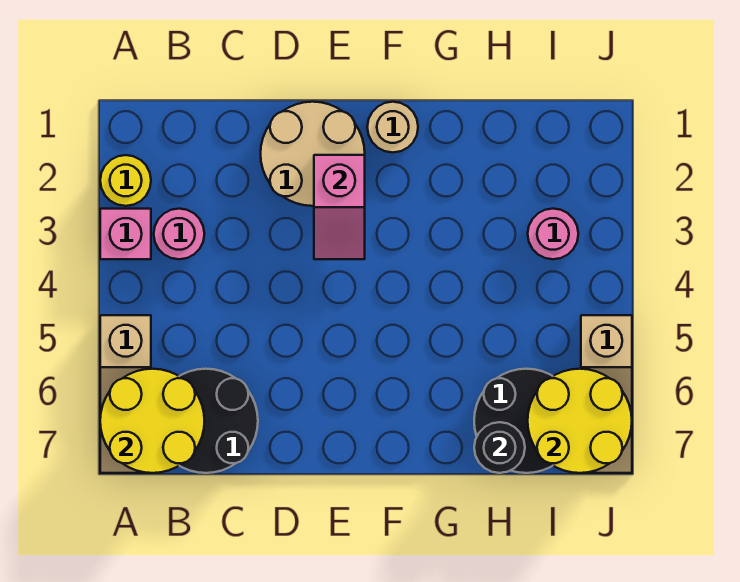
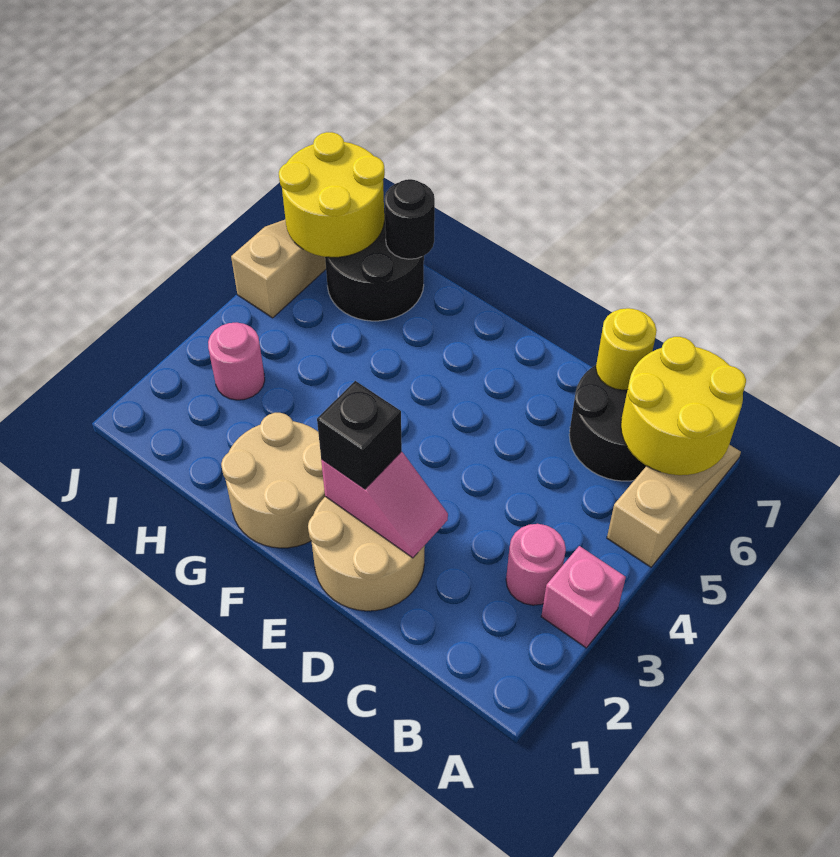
yellow round brick A2 level 1 -> yellow round brick C7 level 2
pink slope E2:E3 level 2 top 2 -> pink slope D2:E2 level 2 top E
none -> black brick E2 level 3
tan round brick F1 level 1 -> tan round brick F1:G2 level 1

